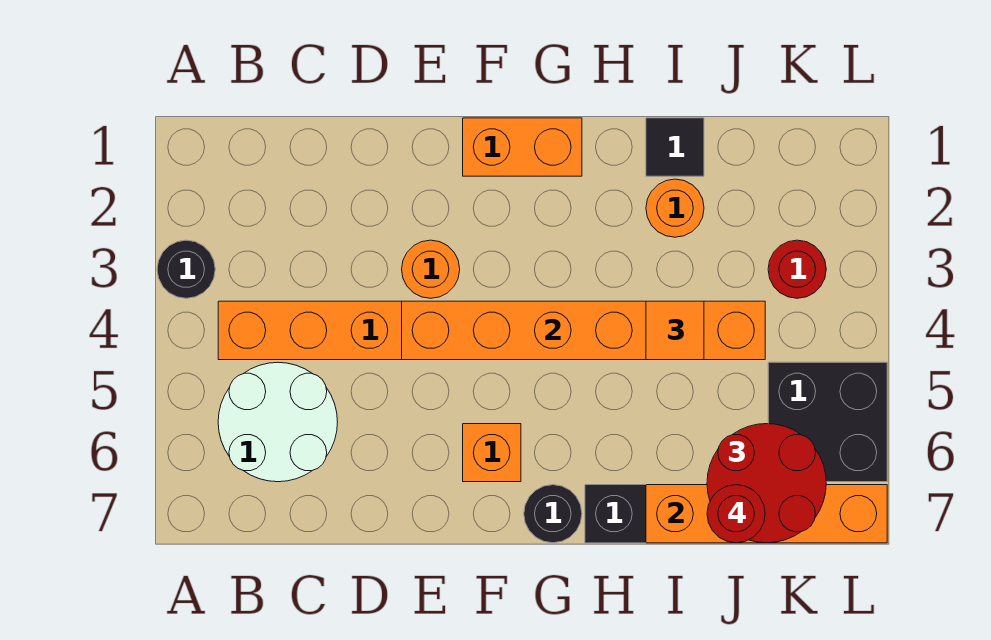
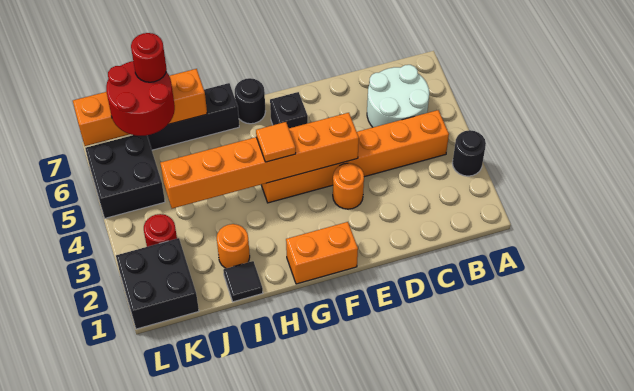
orange brick F6 level 1 -> black brick F6 level 1
orange tile I4 level 3 -> orange tile G4 level 3
none -> black brick K1:L2 level 1

